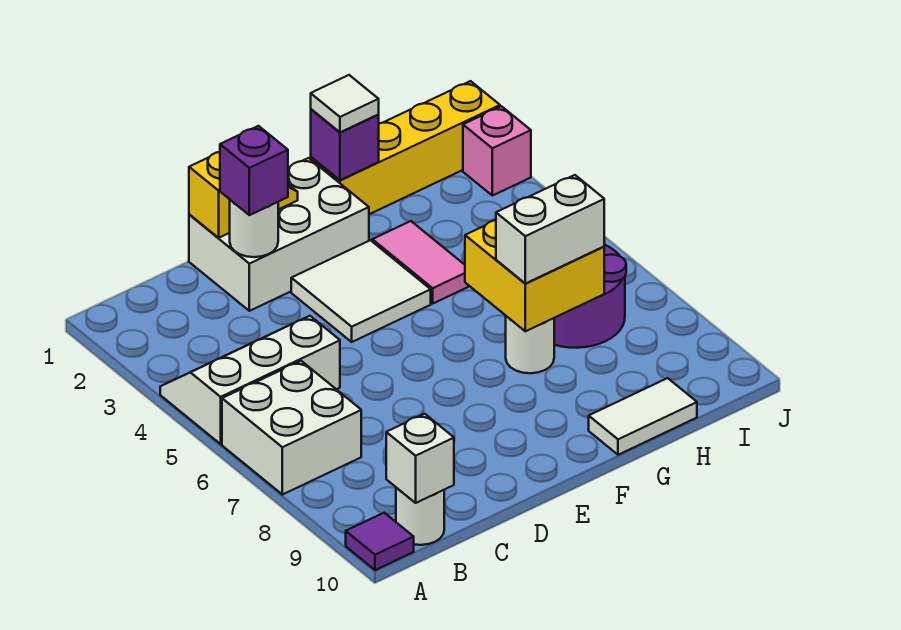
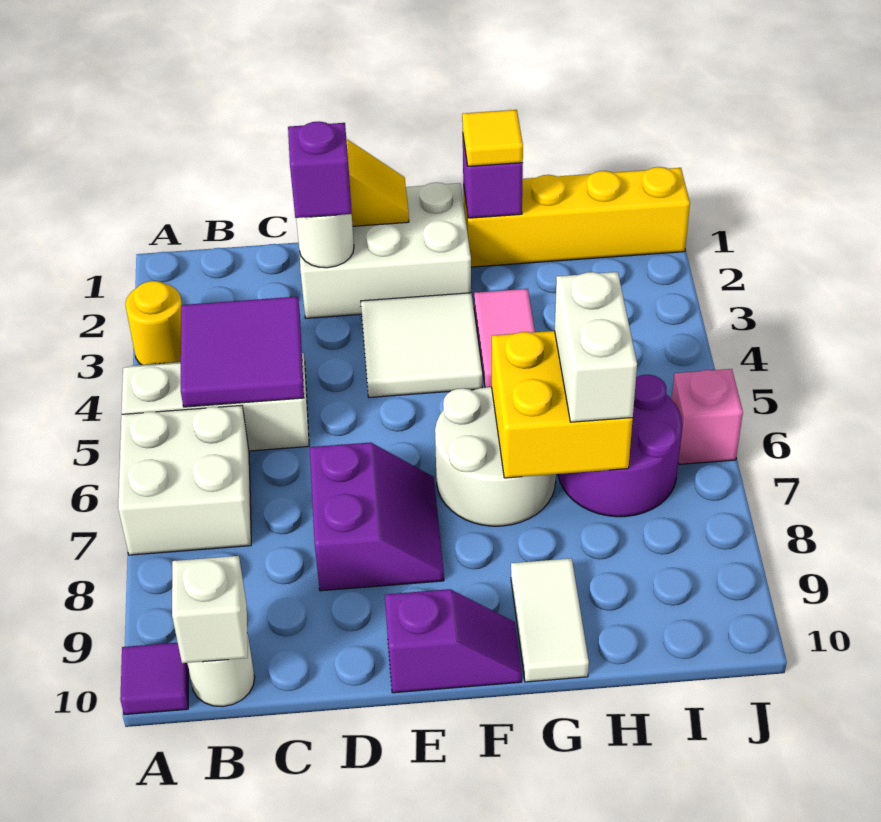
none -> yellow round brick A3 level 1
none -> purple tile B4:C5 level 2
none -> purple slope D7:E8 level 1 top D
none -> purple slope E10:F10 level 1 top E
white tile G1 level 3 -> yellow tile G1 level 3
white round brick G7 level 1 -> white round brick F6:G7 level 1
white brick G7:H7 level 3 -> white brick H6:H7 level 3
white tile G10:H10 level 1 -> white tile G9:G10 level 1
pink brick J2 level 1 -> pink brick J6 level 1

